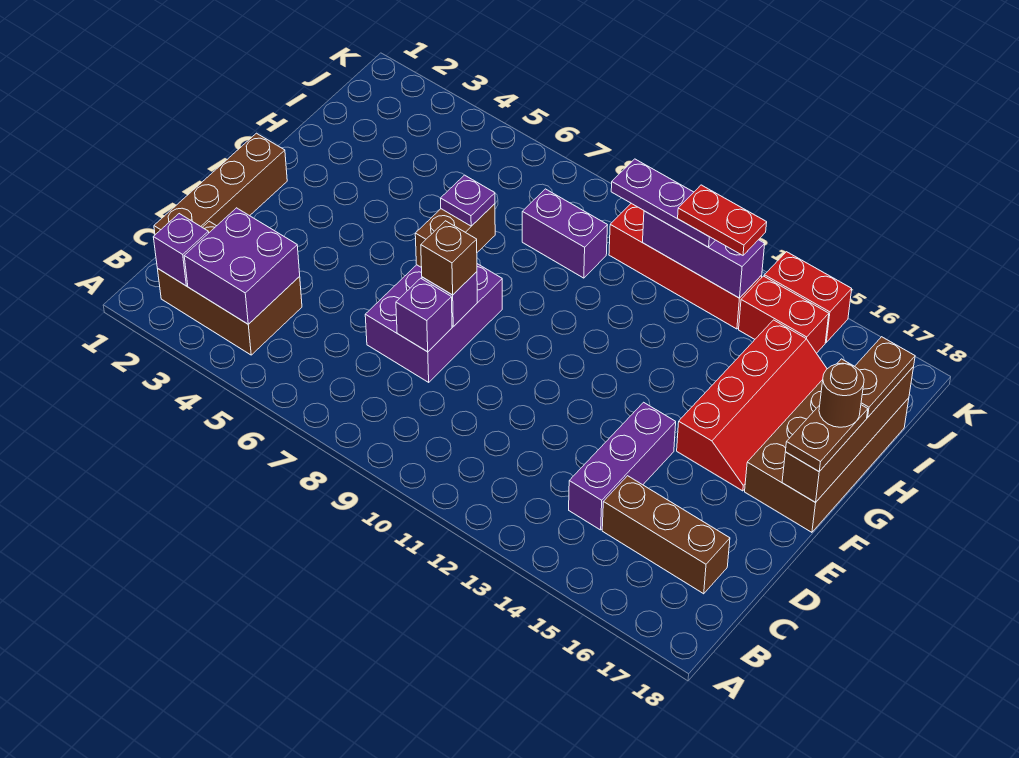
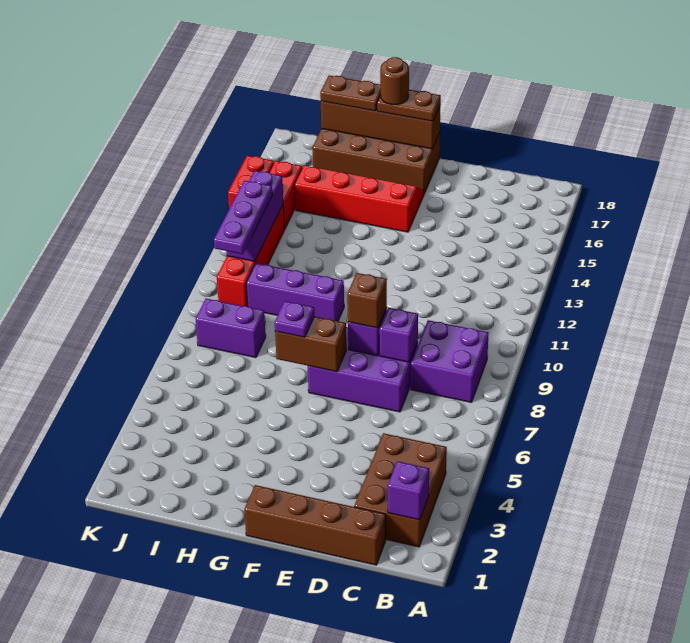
purple brick B3:C4 level 2 -> purple brick B8:C9 level 1
purple brick C14:E14 level 1 -> purple brick G10:I10 level 1
brown brick C15:C17 level 1 -> none
purple brick I8:I9 level 1 -> purple brick I8:J8 level 1
red plate J12:J13 level 4 -> none

